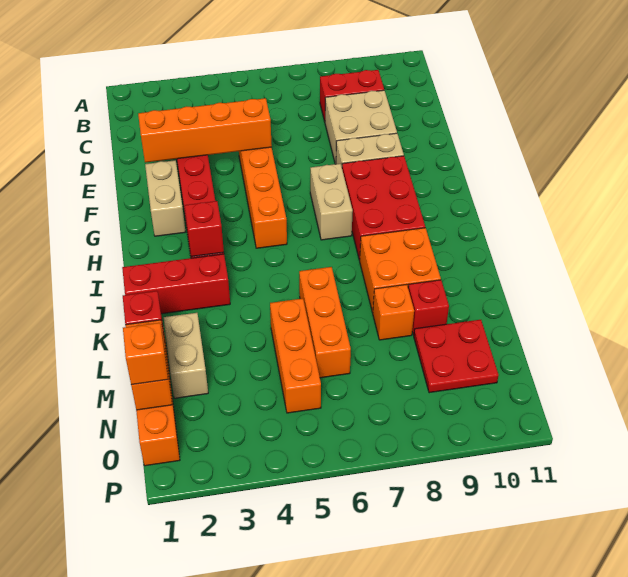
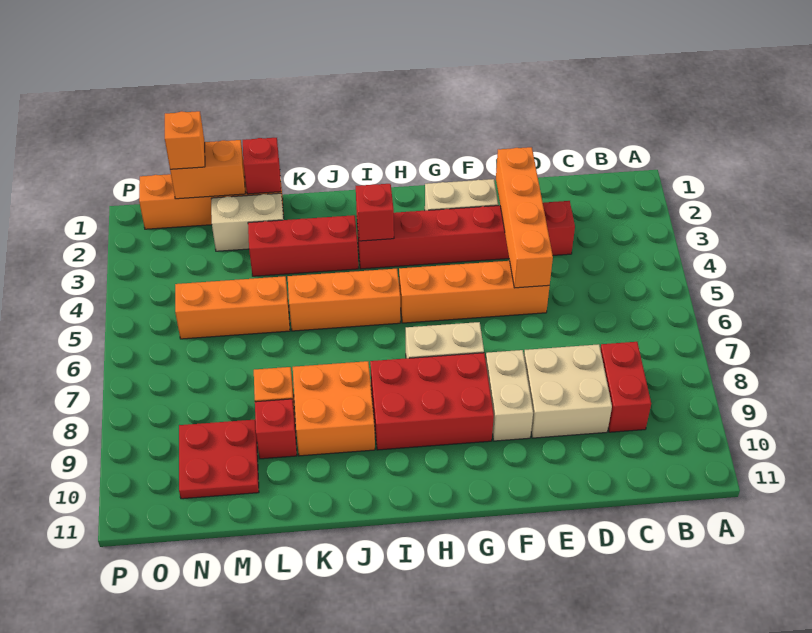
red brick J1:J3 level 1 -> red brick J3:L3 level 1
orange brick K6:M6 level 1 -> orange brick I5:K5 level 1

